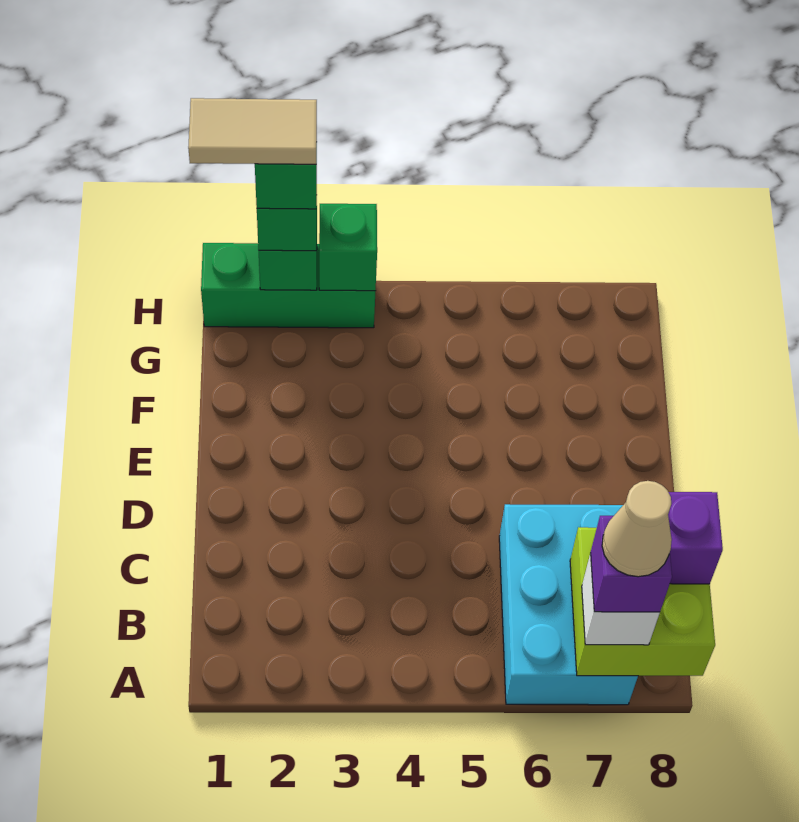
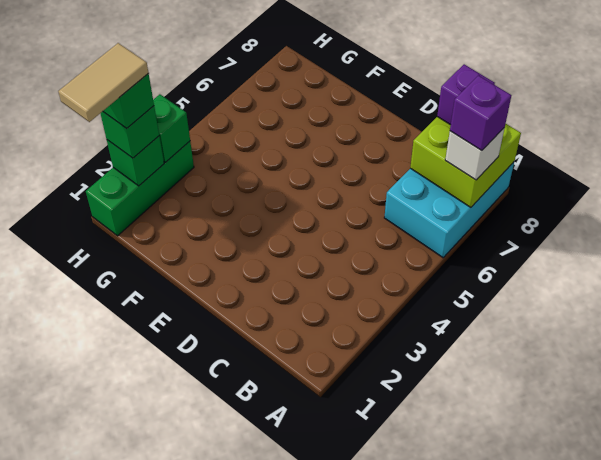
cyan brick A6:C7 level 1 -> cyan brick A6:B8 level 1
tan cone A7 level 5 -> none

